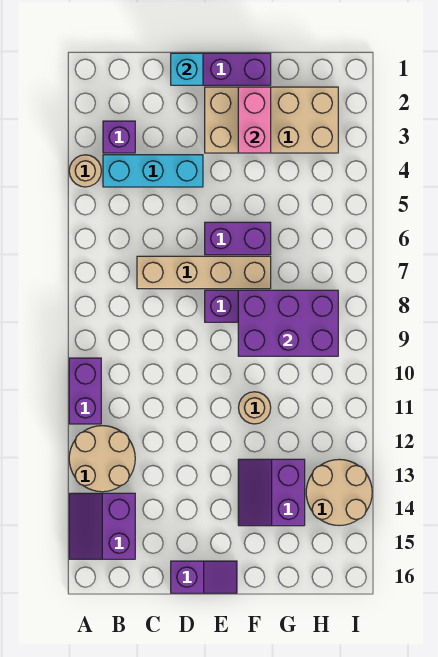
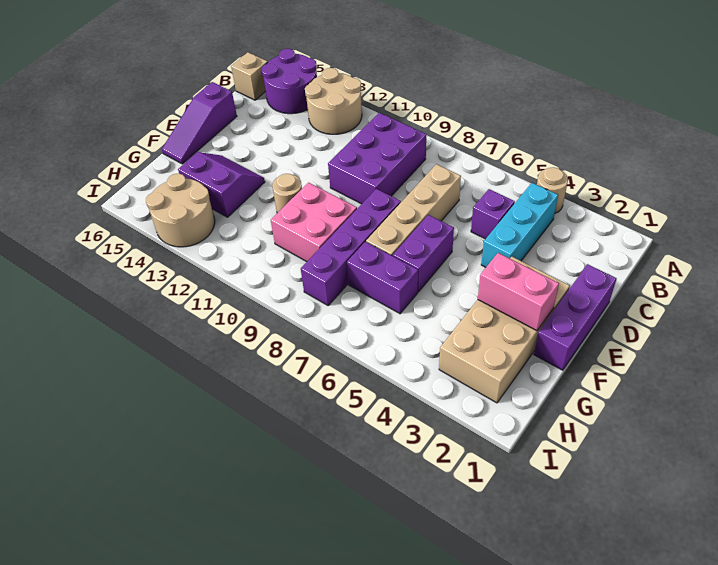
purple brick A10:A11 level 1 -> purple brick G6:G7 level 1
purple slope A14:B15 level 1 top B -> purple round brick A14:B15 level 1
purple brick B3 level 1 -> purple brick C5 level 1
none -> tan brick B16 level 1
cyan brick D1 level 2 -> none
purple slope D16:E16 level 1 top D -> purple slope D16:F16 level 1 top D
purple brick F8:H9 level 2 -> purple brick B9:D10 level 1
none -> pink brick F9:G10 level 1

